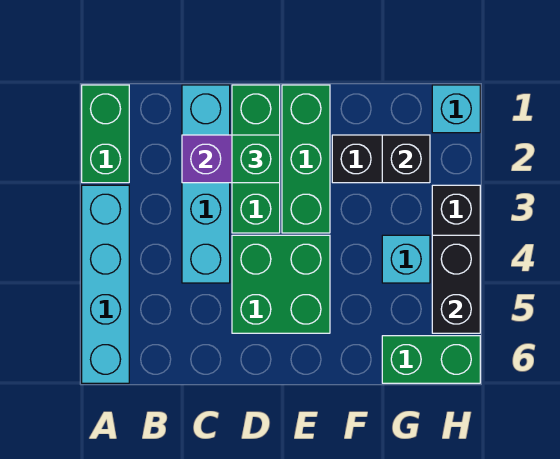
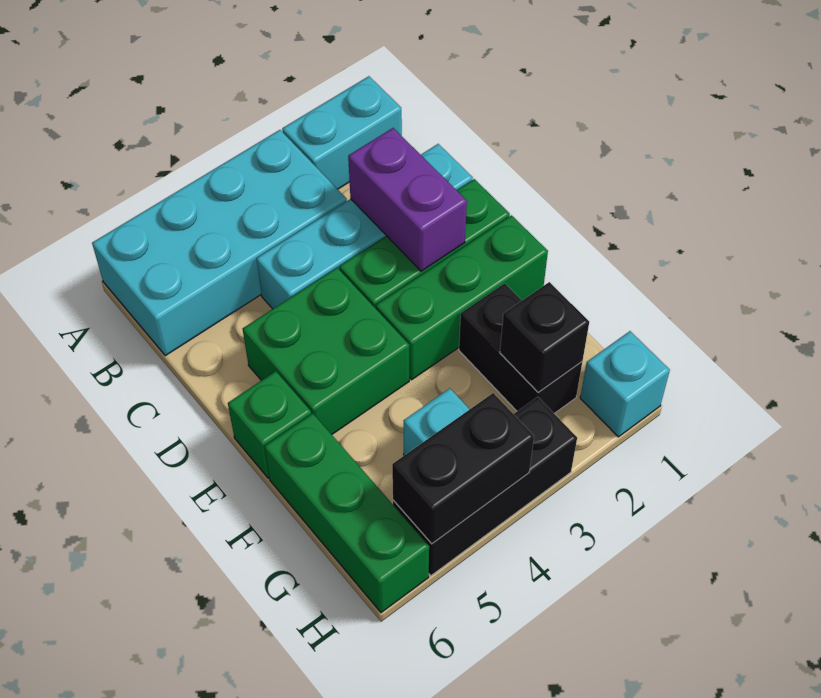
green brick A1:A2 level 1 -> cyan brick A1:A2 level 1
cyan brick A3:A6 level 1 -> cyan brick A3:B6 level 1
green brick D2 level 3 -> green brick E6 level 1
green brick G6:H6 level 1 -> green brick F6:H6 level 1

